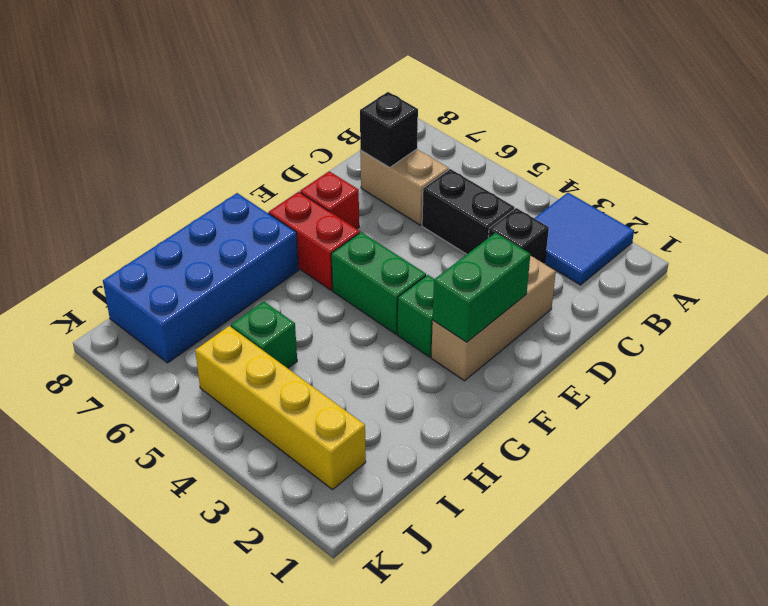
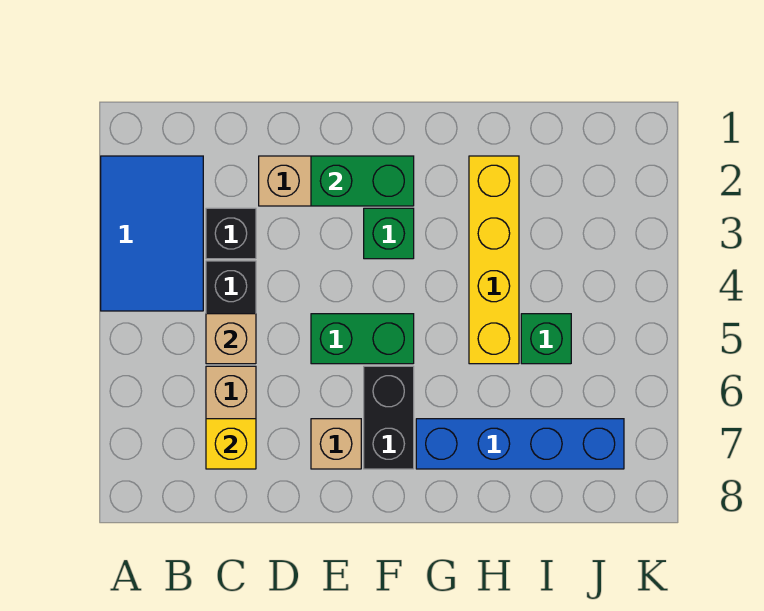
blue tile A2:B3 level 1 -> blue tile A2:B4 level 1
none -> tan brick C5 level 2
black brick C7 level 2 -> yellow brick C7 level 2
red brick E7 level 1 -> tan brick E7 level 1
green brick F4:F5 level 1 -> green brick E5:F5 level 1
red brick F6:F7 level 1 -> black brick F6:F7 level 1
blue brick G7:J8 level 1 -> blue brick G7:J7 level 1
yellow brick J2:J5 level 1 -> yellow brick H2:H5 level 1

